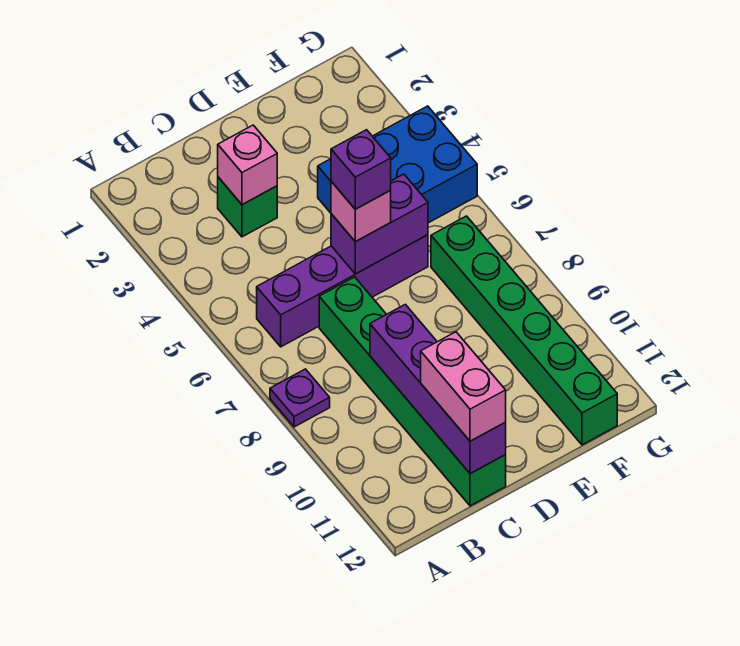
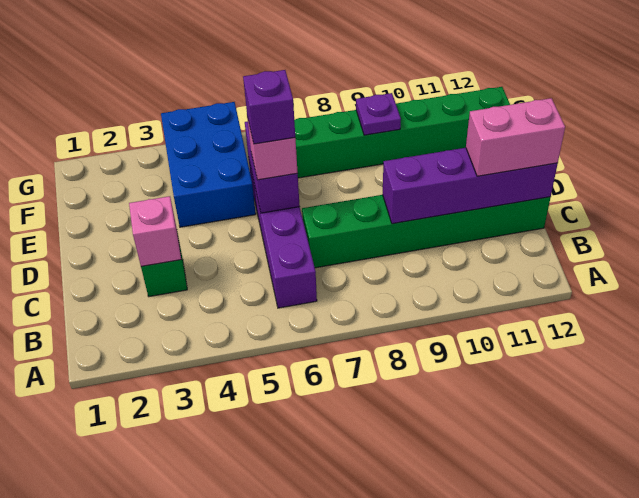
purple plate A8 level 1 -> purple plate F9 level 2

